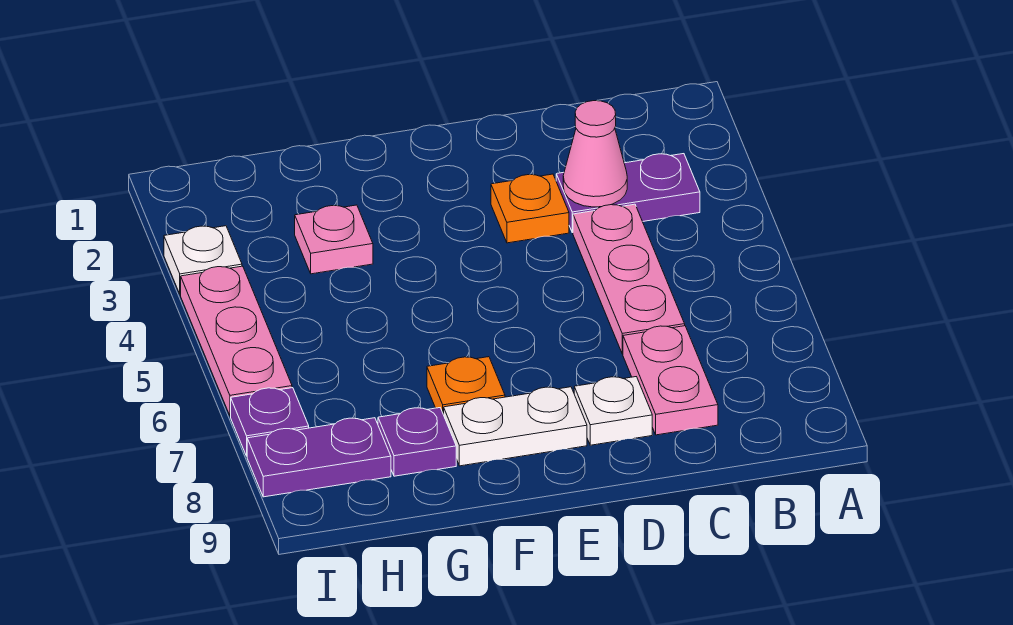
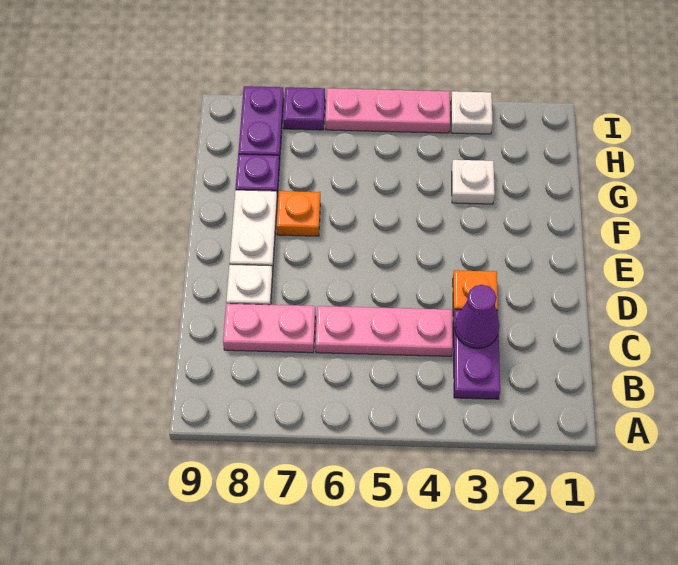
pink cone C3 level 2 -> purple cone C3 level 2
pink plate G3 level 1 -> white plate G3 level 1

